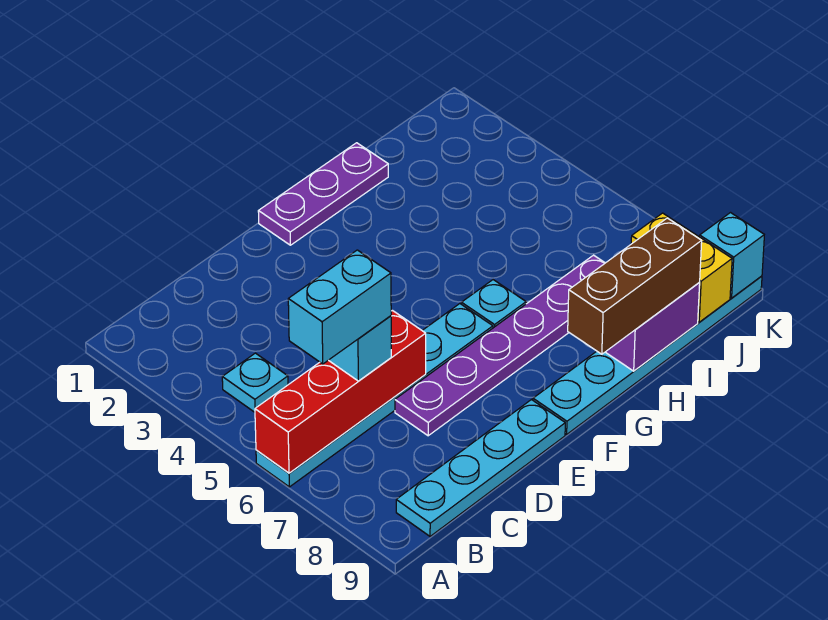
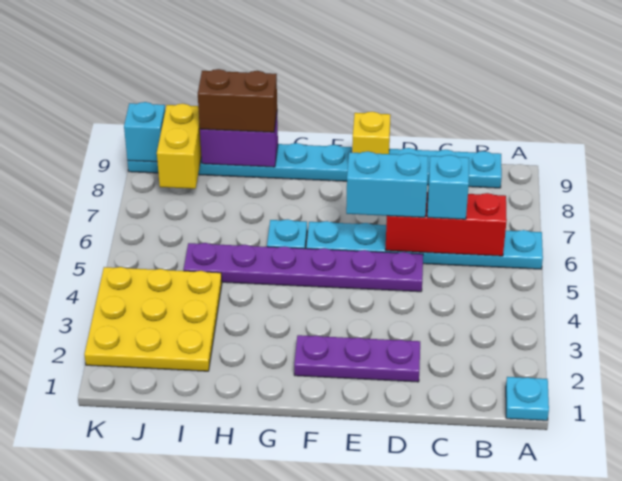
red brick A6:D6 level 2 -> red brick B6:D6 level 2
cyan plate B4 level 1 -> cyan plate A1 level 1
cyan brick B6:C6 level 4 -> cyan brick D6:E6 level 3
purple plate D7:I7 level 1 -> purple plate D5:I5 level 1
none -> yellow brick E9 level 2
purple plate F1:H1 level 1 -> purple plate D2:F2 level 1
brown brick G9:I9 level 3 -> brown brick H9:I9 level 3
none -> yellow plate I2:K4 level 1

